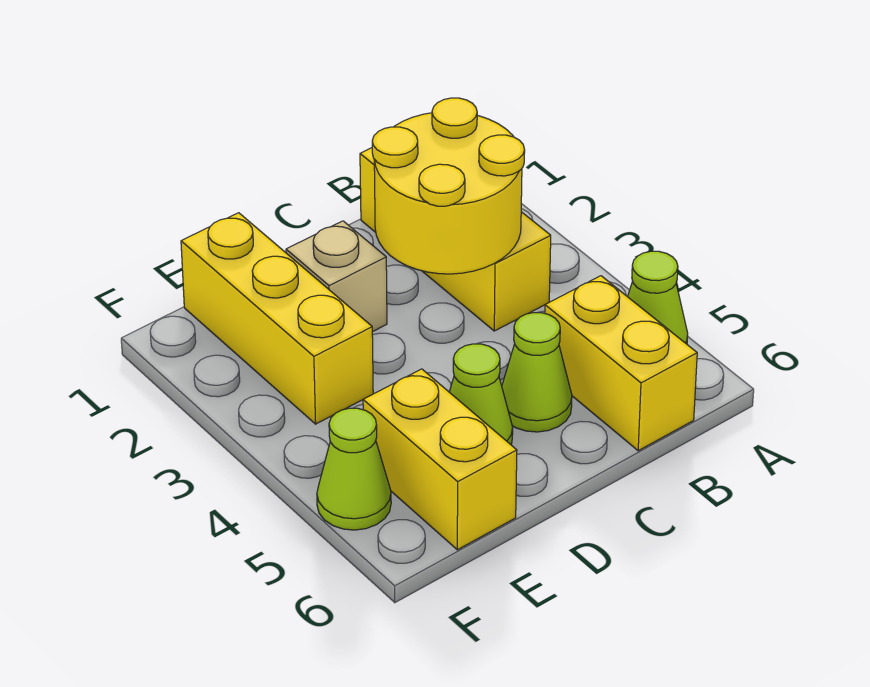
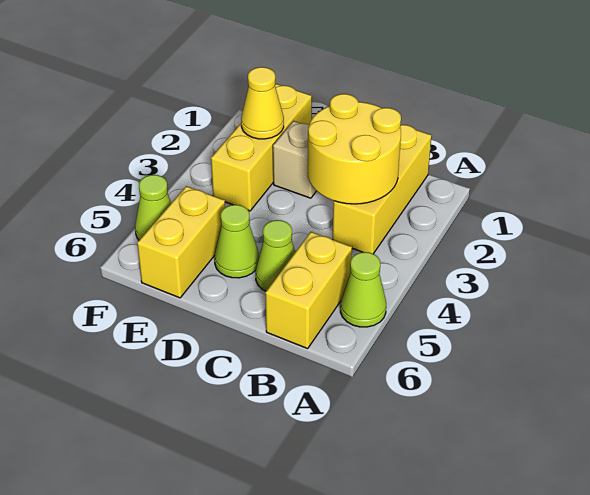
none -> yellow cone E2 level 2

